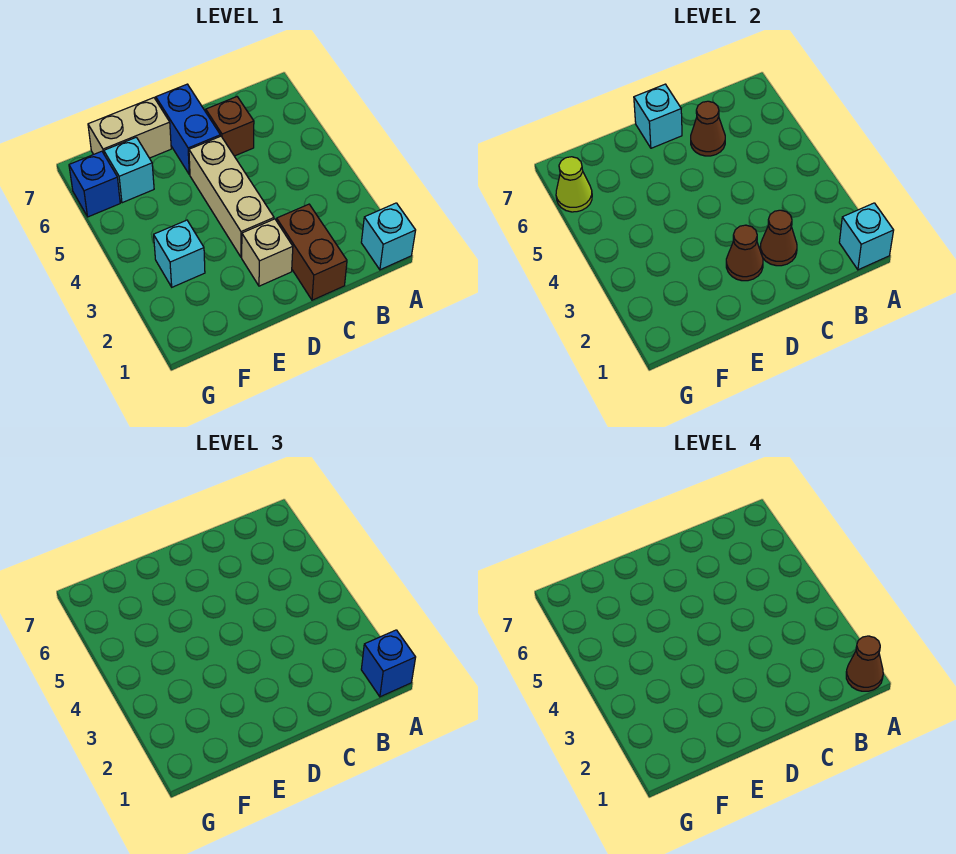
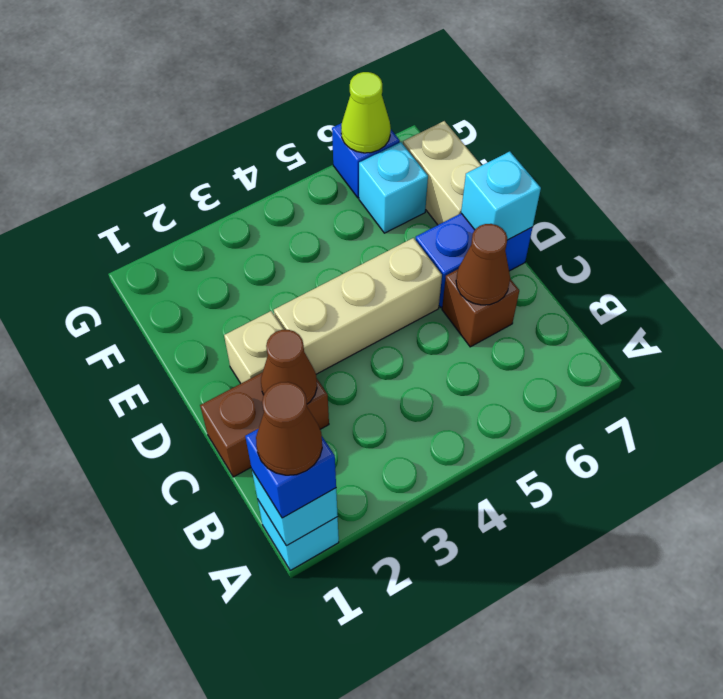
brown cone D2 level 2 -> none
cyan brick F3 level 1 -> none

